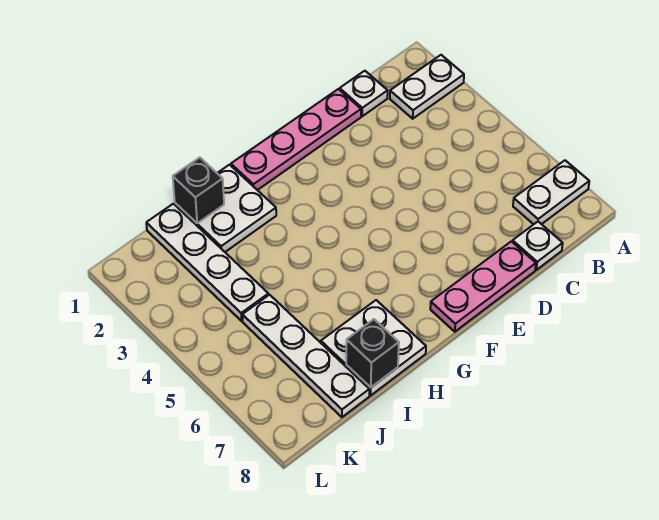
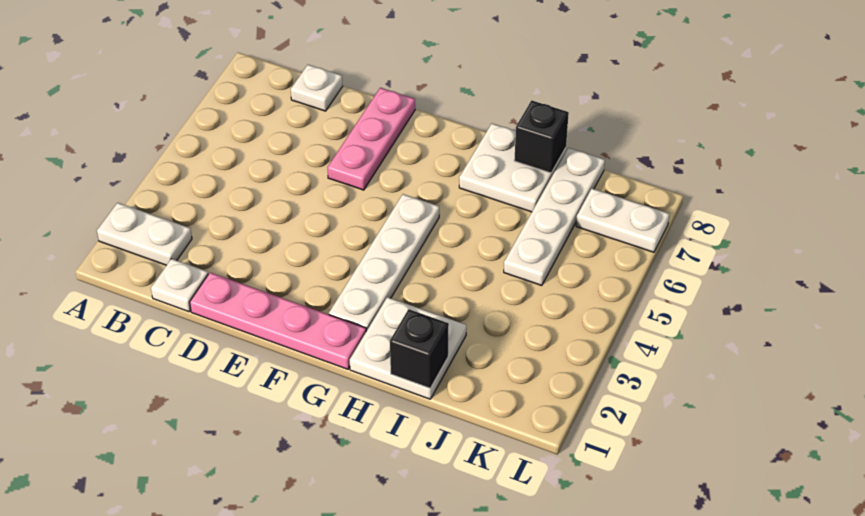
white plate A7:B7 level 1 -> white plate K7:L7 level 1
pink plate D8:F8 level 1 -> pink plate E6:E8 level 1
white plate J1:J4 level 1 -> white plate G2:G5 level 1

